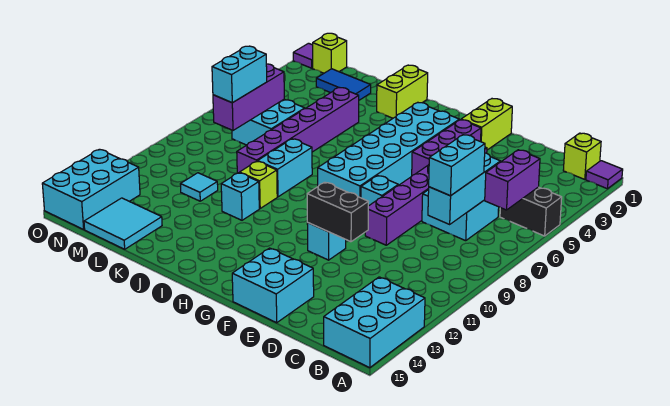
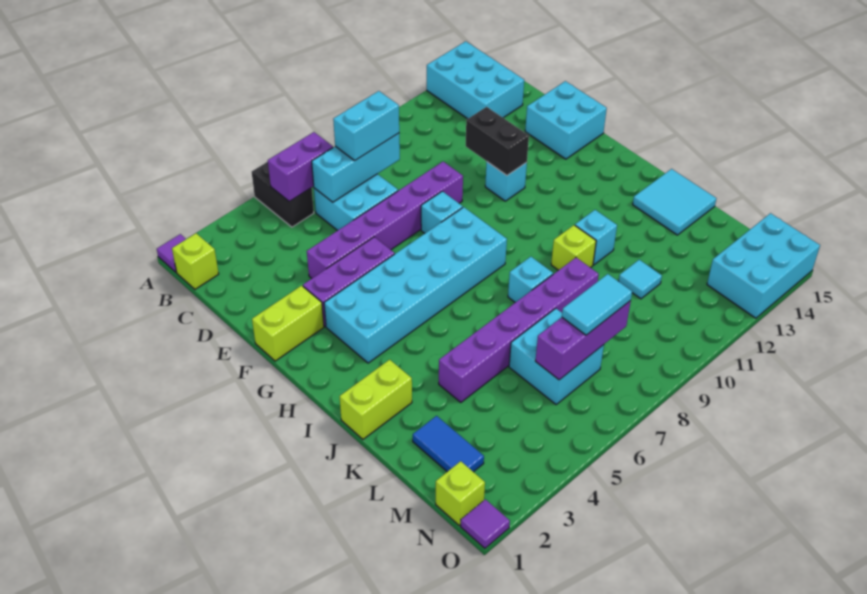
cyan brick A13:B15 level 1 -> cyan brick A13:C14 level 1
cyan brick J8:J9 level 1 -> cyan brick J8 level 1
cyan tile L14:M15 level 1 -> cyan tile J14:K15 level 1
cyan brick M7:M8 level 3 -> cyan tile M7:M8 level 3

